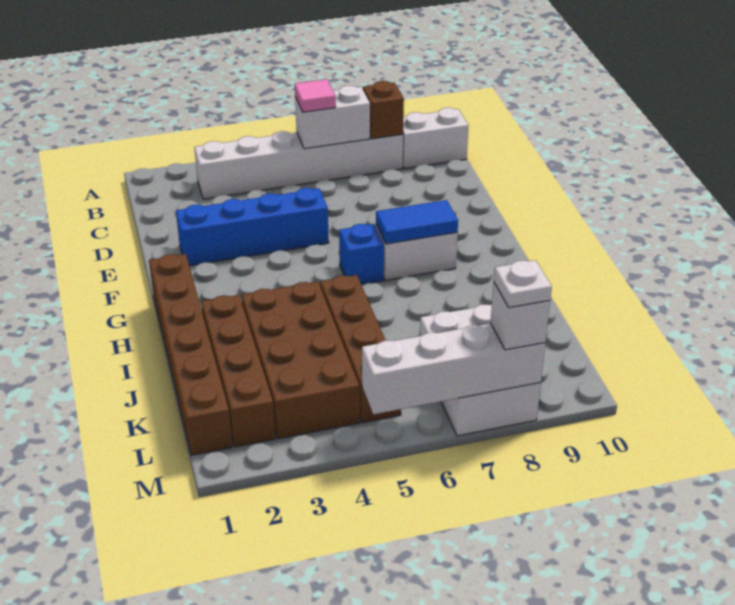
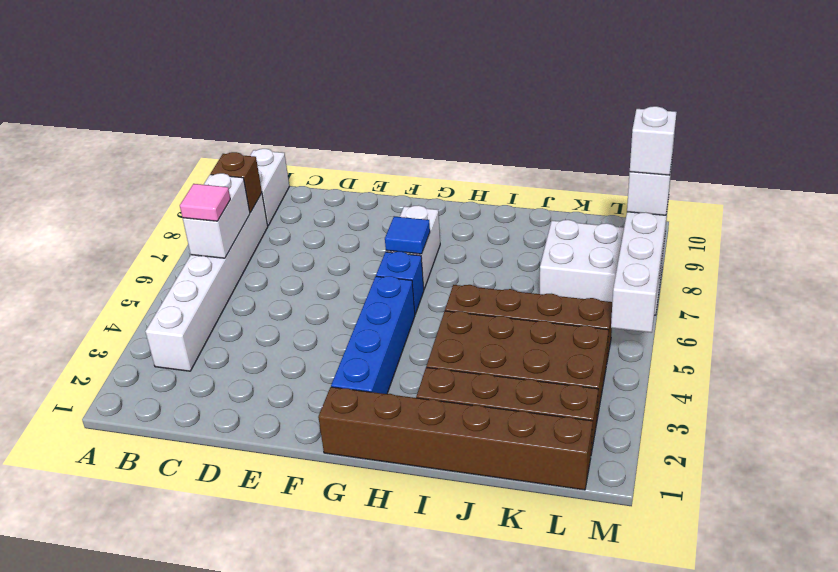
blue brick E2:E5 level 1 -> blue brick G2:G5 level 1
blue tile G7:G8 level 2 -> blue tile G7 level 2
white plate M8 level 4 -> white brick M8 level 4

